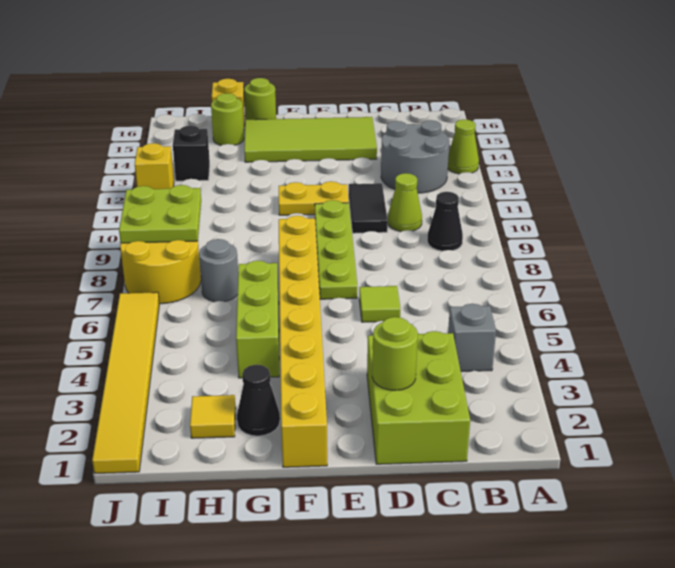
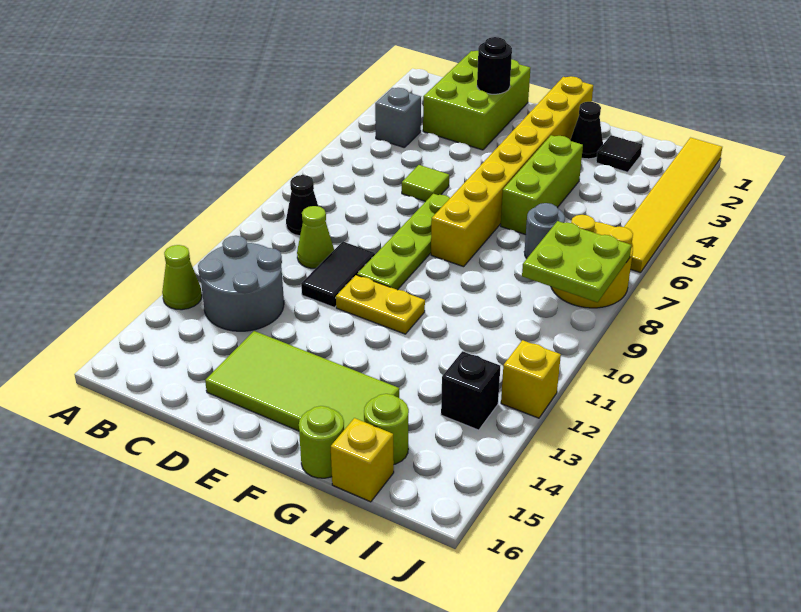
lime round brick D2 level 2 -> black round brick D2 level 2
yellow tile H2 level 1 -> black tile H2 level 1

